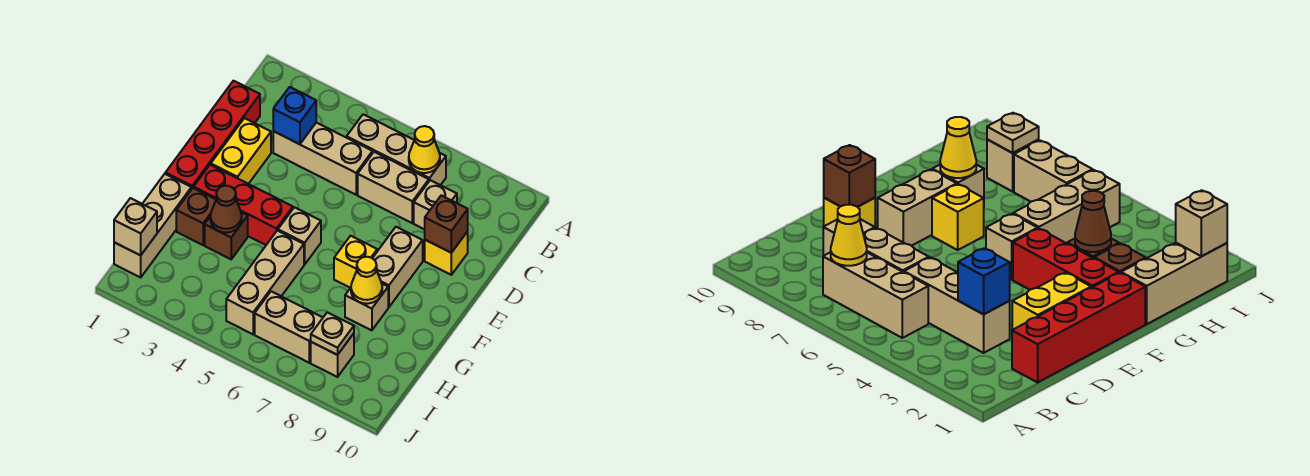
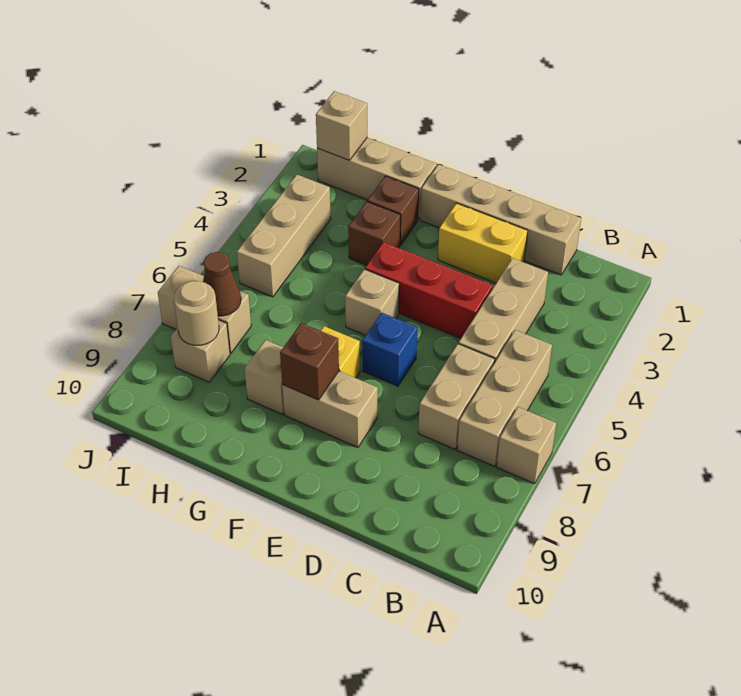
yellow cone B7 level 2 -> none
red brick C1:F1 level 1 -> tan brick C1:F1 level 1
blue brick C3 level 2 -> blue brick E6 level 1
tan brick C8 level 1 -> tan brick A7 level 1
yellow brick D9 level 1 -> none
brown brick D9 level 2 -> brown brick F8 level 2
red brick F2:F4 level 1 -> red brick D4:F4 level 1
brown cone G3 level 2 -> brown cone I7 level 2
tan brick G5:I5 level 1 -> tan brick I3:I5 level 1
yellow cone G8 level 2 -> none
tan brick I6:I7 level 1 -> tan brick I7:J7 level 1
tan plate I8 level 2 -> tan round brick I8 level 2

